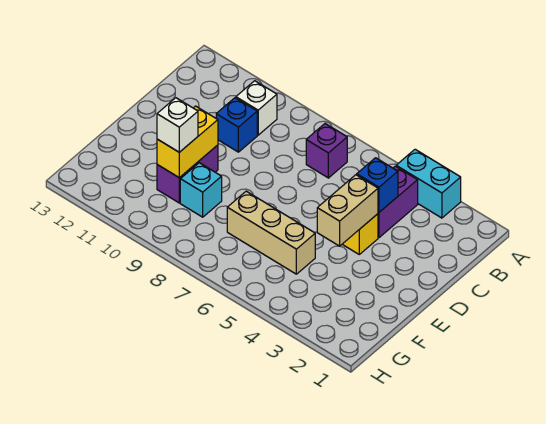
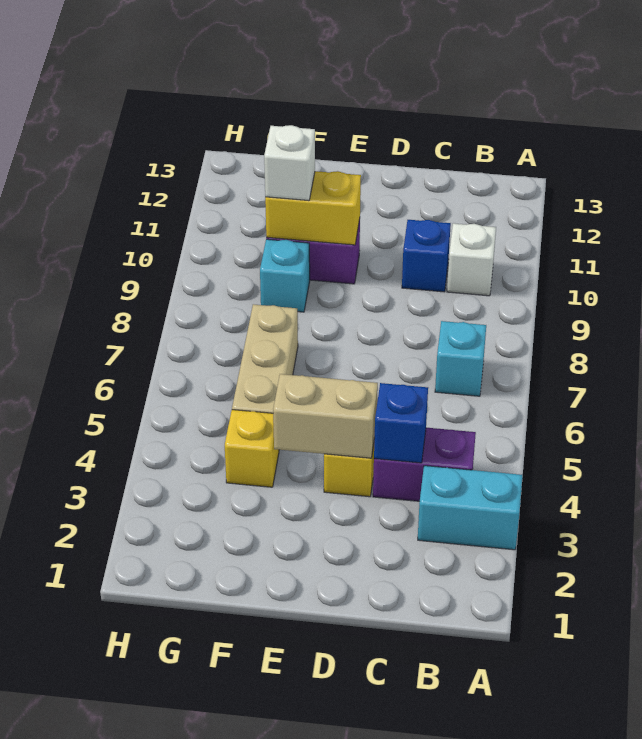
cyan brick A3:A4 level 1 -> cyan brick A3:B3 level 1
purple brick B7 level 1 -> cyan brick B7 level 1
none -> yellow brick F4 level 1

